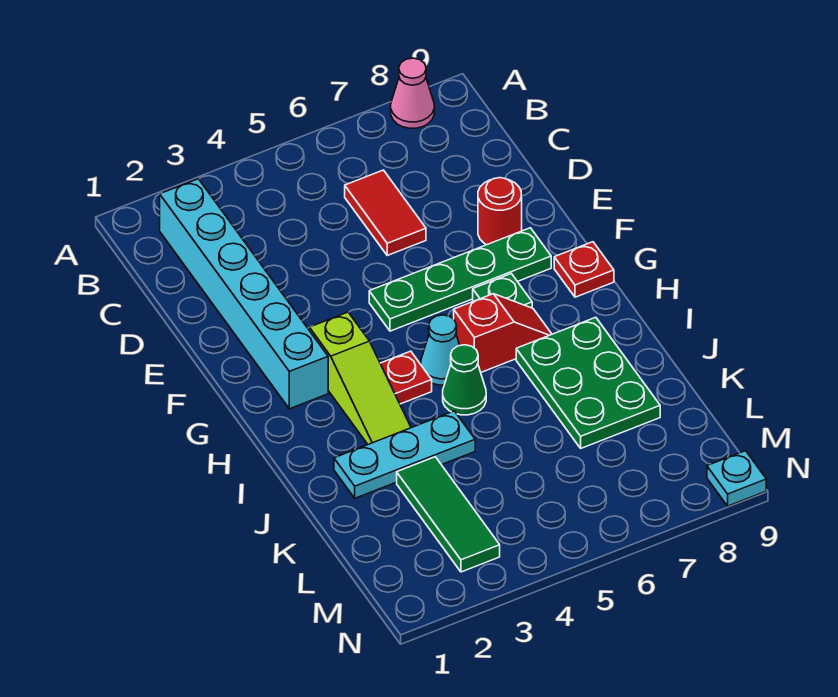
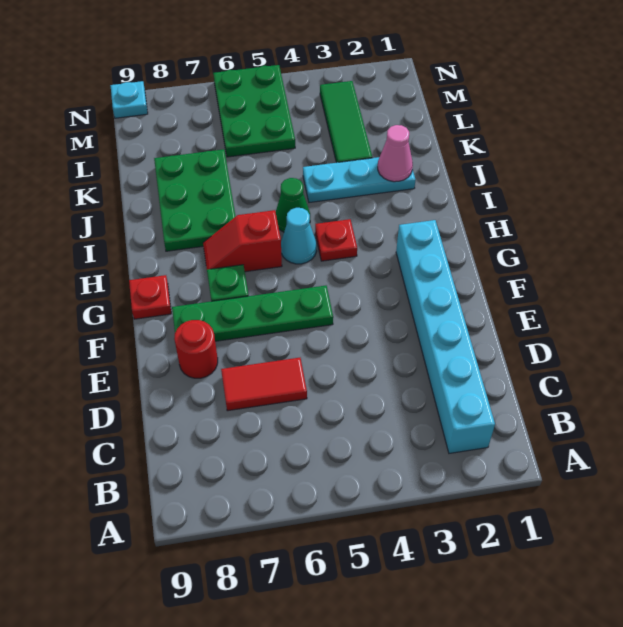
pink cone A8 level 1 -> pink cone J2 level 2
red tile C6:D6 level 1 -> red tile D6:D7 level 1
lime slope G3:I3 level 1 top G -> none
none -> green plate L5:N6 level 1

